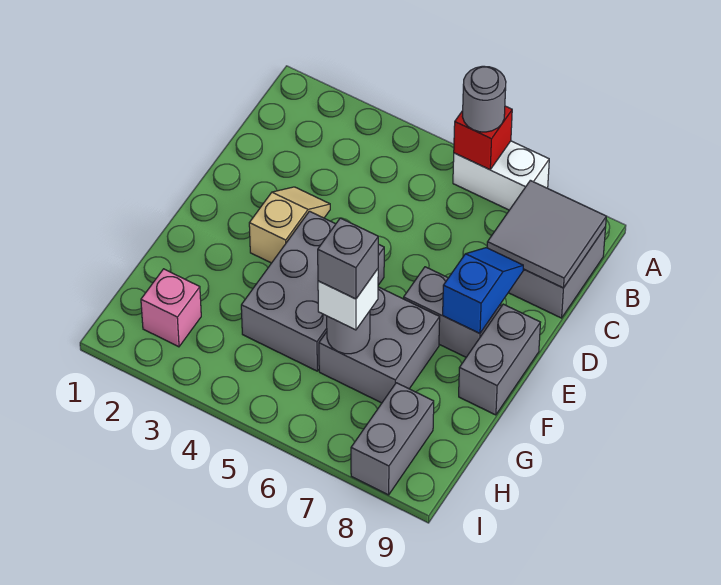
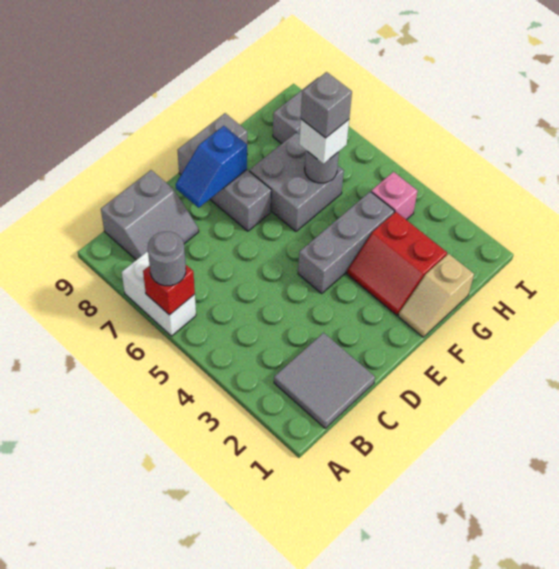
grey tile B8:C9 level 2 -> grey tile B1:C2 level 1
tan slope D3:E3 level 1 top E -> tan slope F1:G1 level 1 top G
grey brick E4:G5 level 1 -> grey brick E4:G4 level 1
none -> red slope F2:G3 level 1 top G
pink brick H2 level 1 -> pink brick H4 level 1

